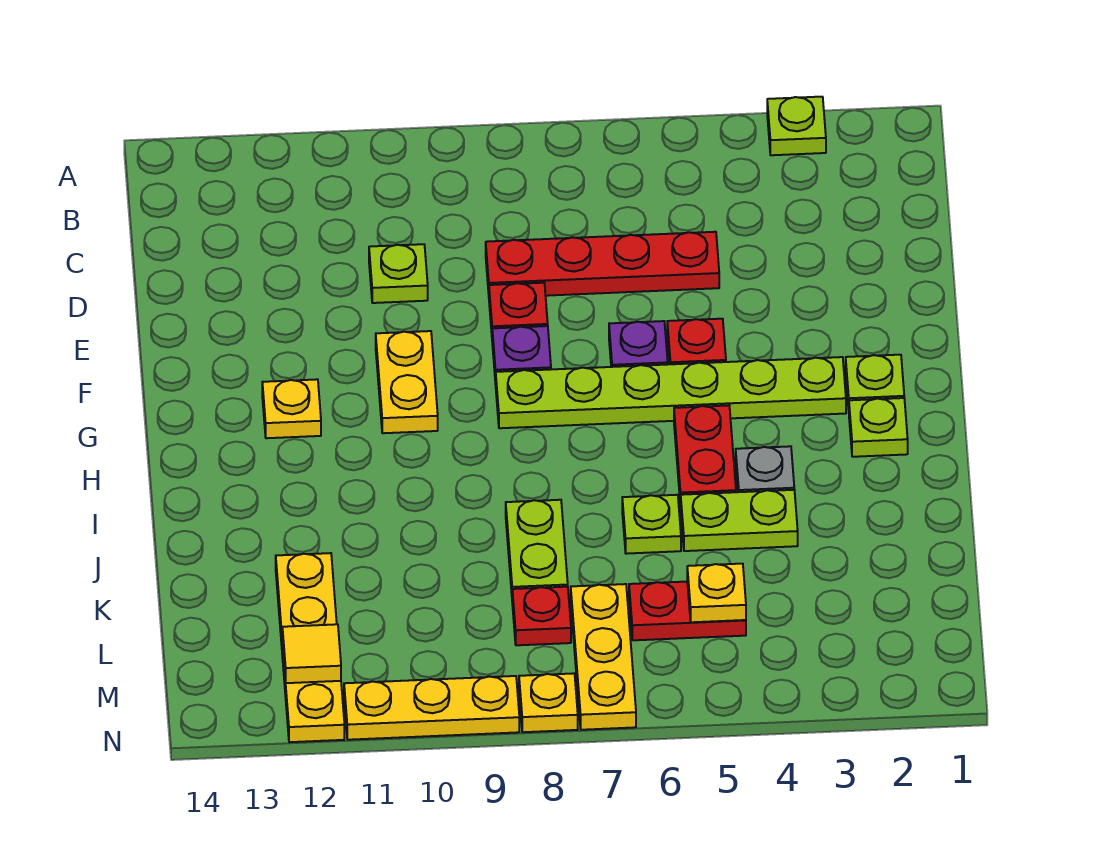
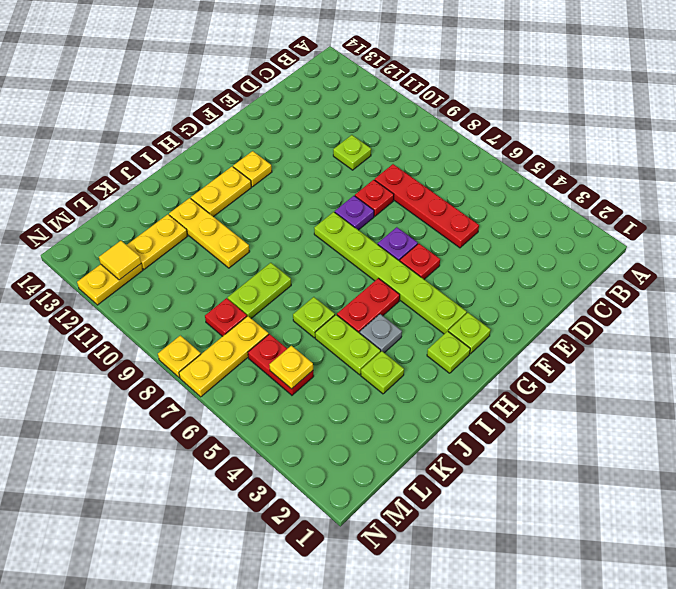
lime plate A3 level 1 -> lime plate J3 level 1
yellow plate F10:G10 level 1 -> yellow plate H12:I12 level 1
yellow plate N9:N11 level 1 -> yellow plate J10:J12 level 1

